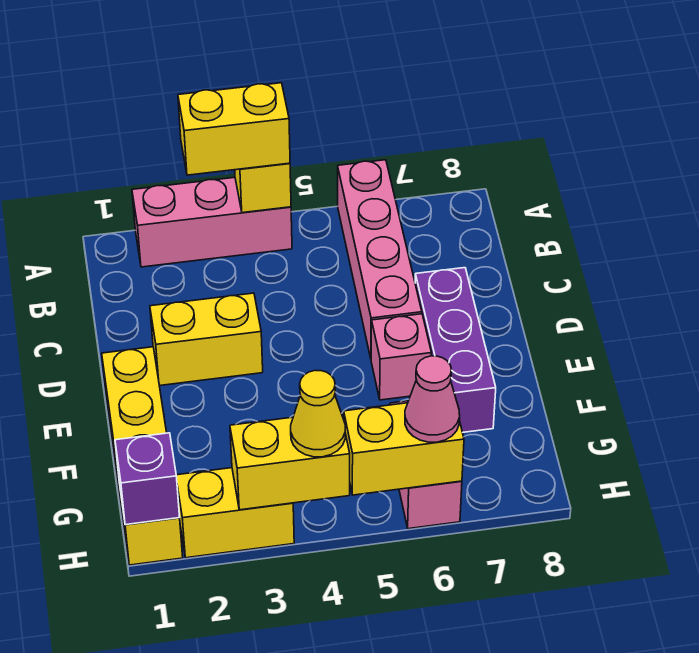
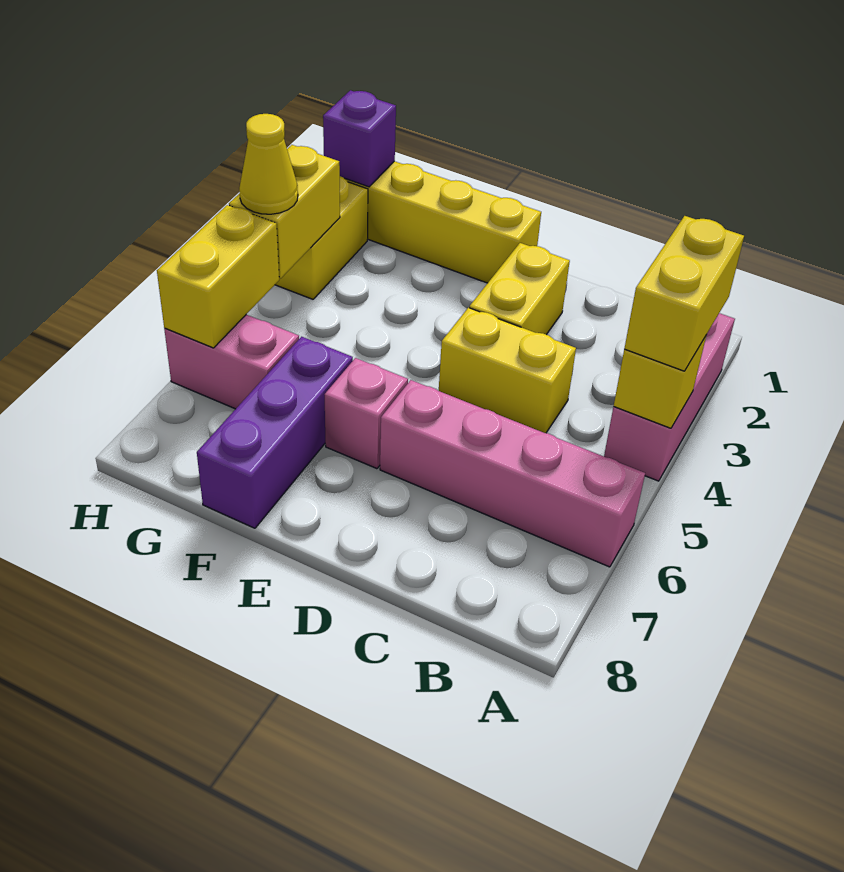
none -> yellow brick C4:D4 level 1
purple brick D7:F7 level 1 -> purple brick F6:F8 level 1
pink cone H6 level 3 -> none

